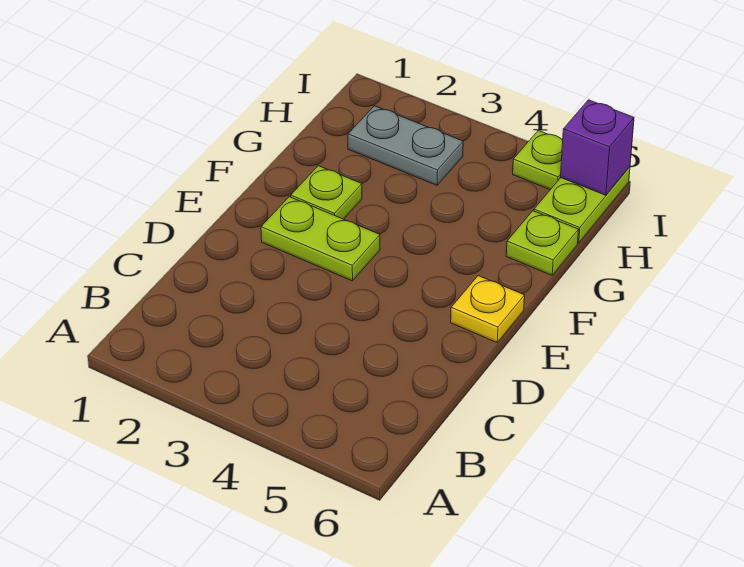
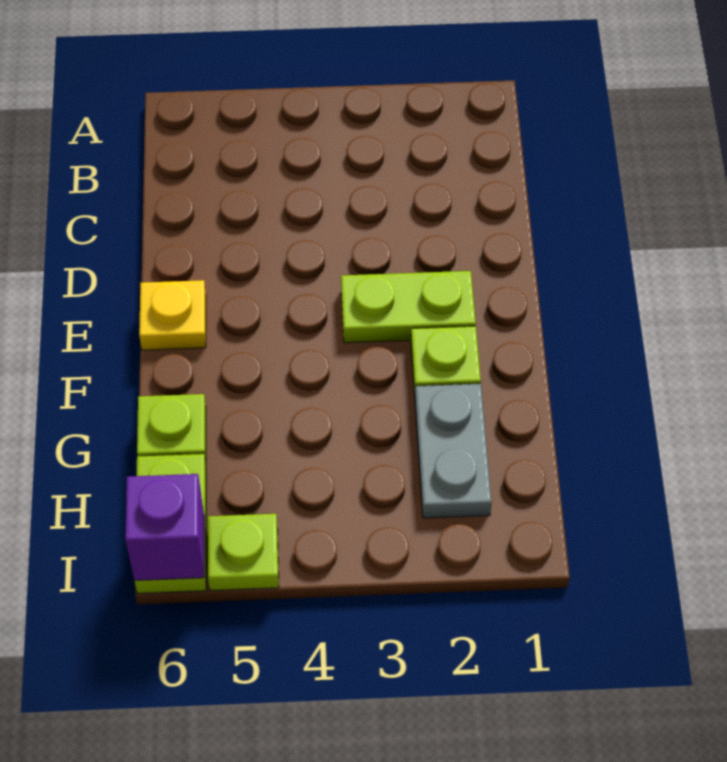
grey plate H2:H3 level 1 -> grey plate G2:H2 level 1

